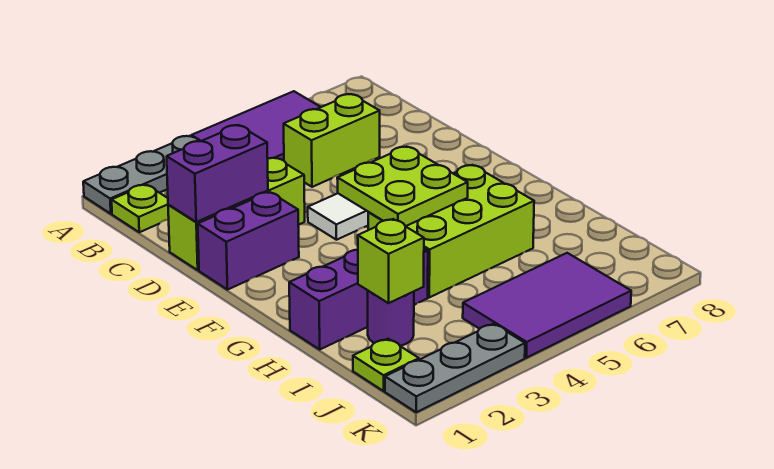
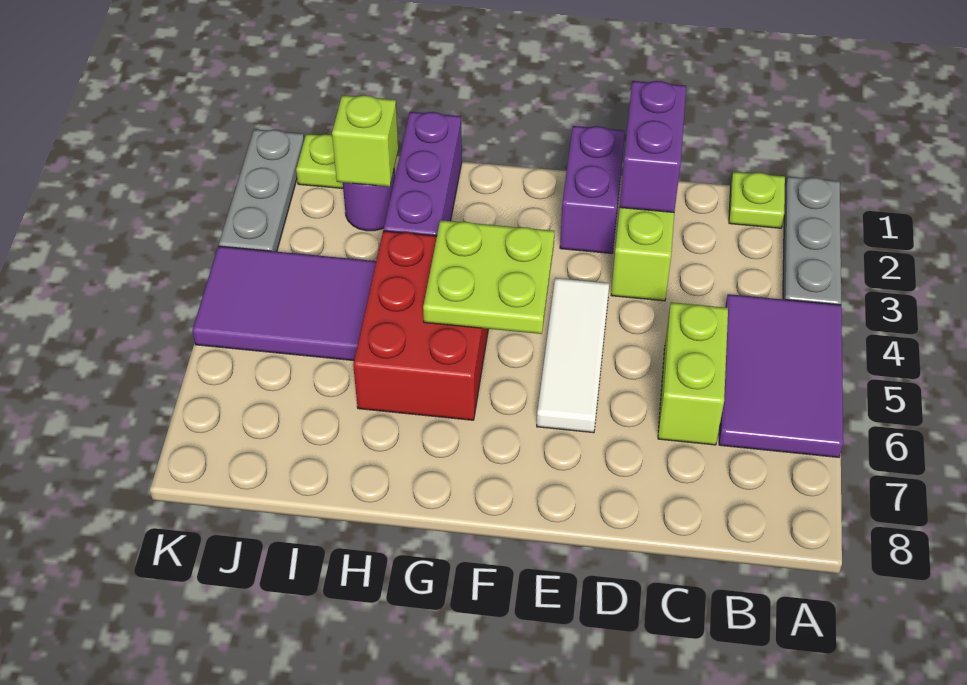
lime brick G4:H6 level 1 -> red brick G4:H6 level 1
purple tile J4:K6 level 1 -> purple tile I4:K5 level 1

